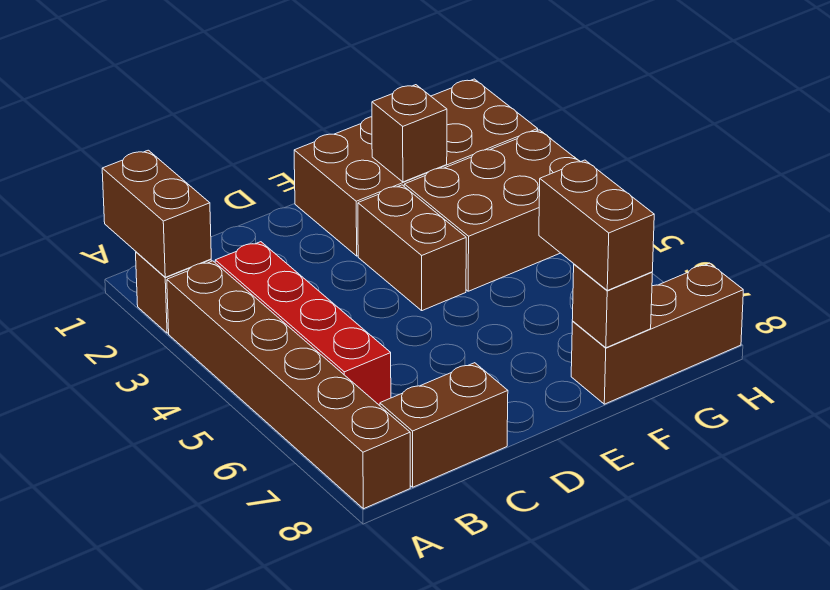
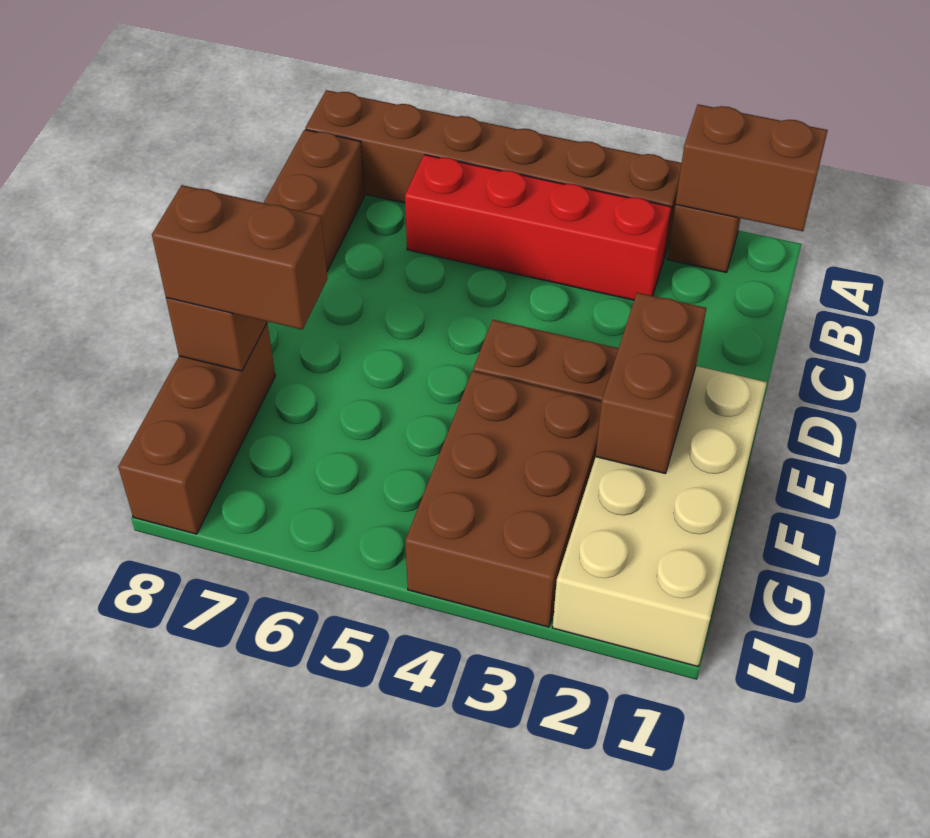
brown brick E1:H2 level 1 -> tan brick E1:H2 level 1
brown brick F2 level 2 -> brown brick E2:F2 level 2

